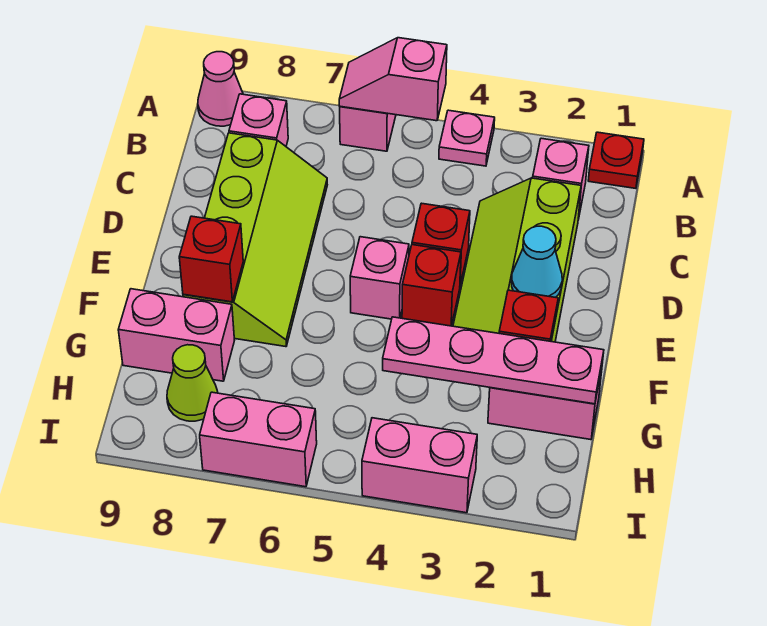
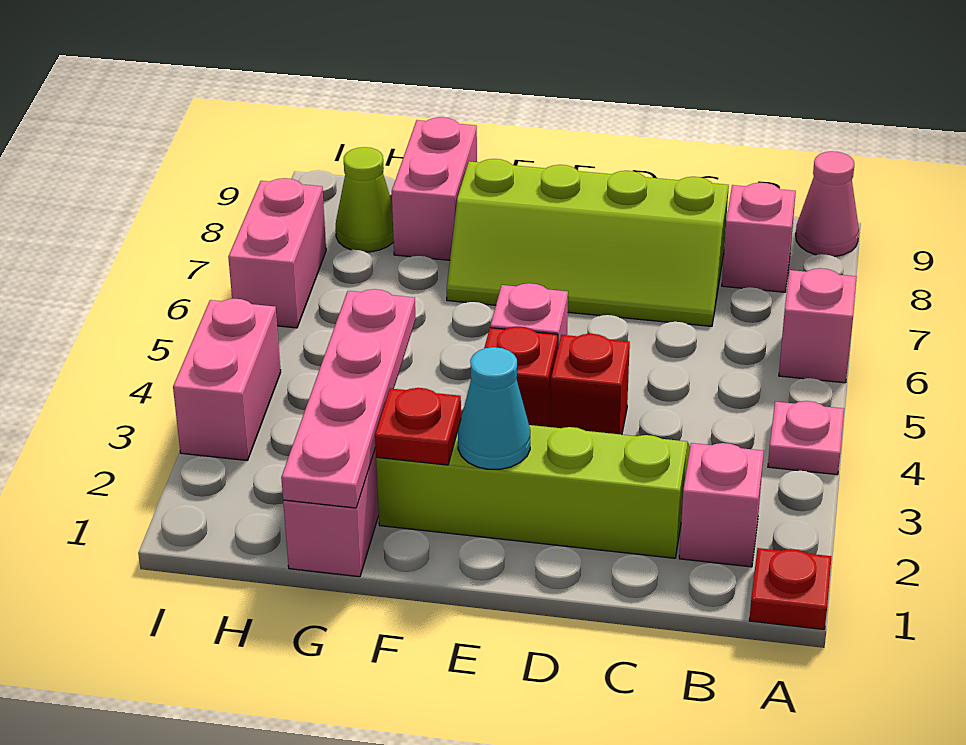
pink slope A5:A6 level 2 top 5 -> none
red brick F8 level 2 -> none

